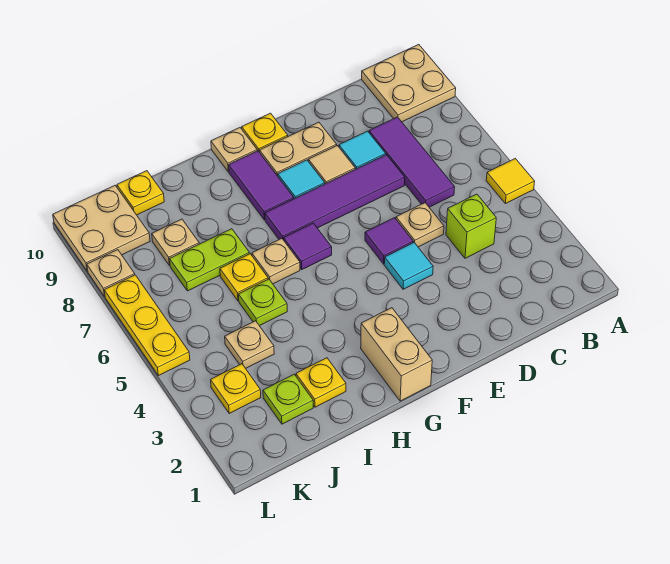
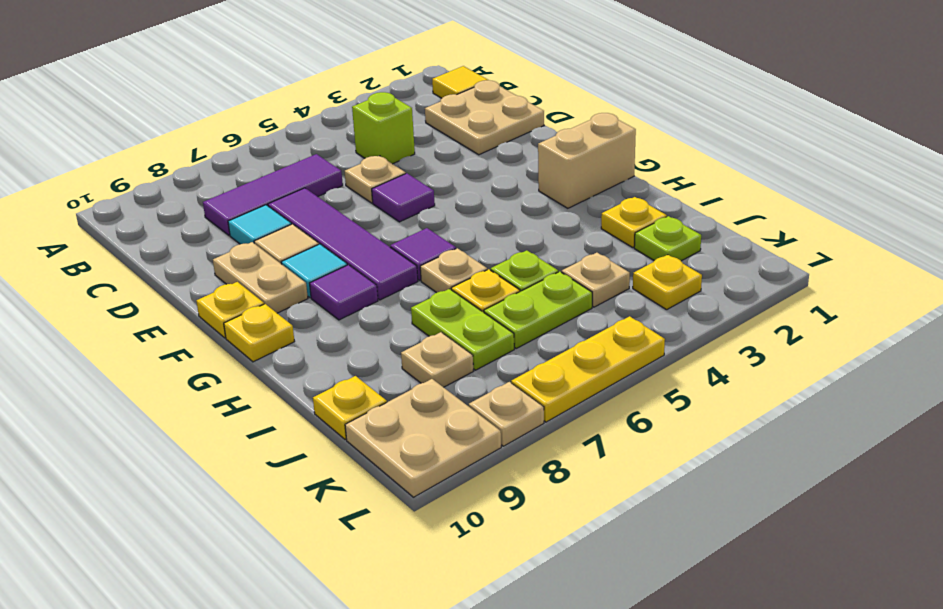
yellow tile A5 level 1 -> yellow tile B1 level 1
tan plate A9:B10 level 1 -> tan plate C1:D2 level 1
cyan tile E4 level 1 -> none
purple tile G8:G9 level 1 -> purple tile G8 level 1
tan plate G10 level 1 -> yellow plate G10 level 1
none -> lime plate J5:J6 level 1

